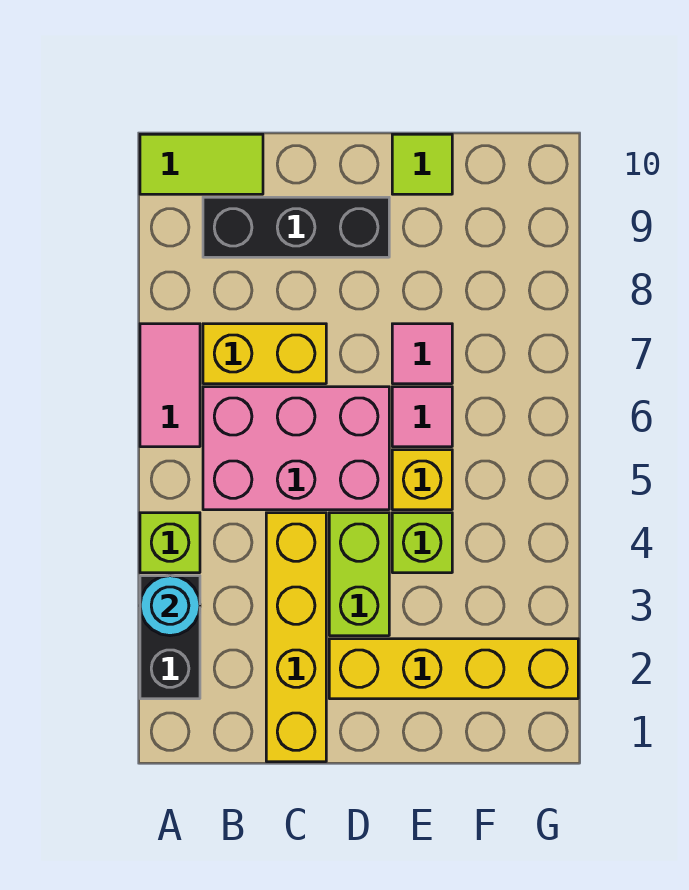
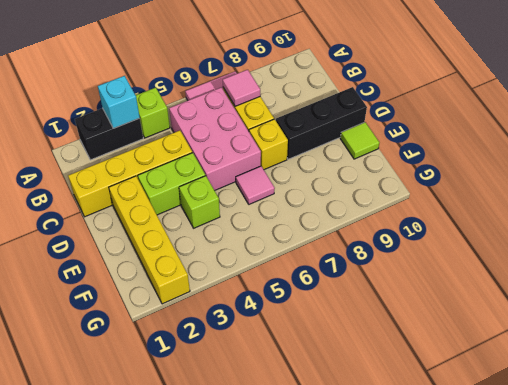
cyan round brick A3 level 2 -> cyan brick A3 level 2
lime tile A10:B10 level 1 -> none
black brick B9:D9 level 1 -> black brick D8:D10 level 1
yellow brick E5 level 1 -> yellow brick D7 level 1
pink tile E7 level 1 -> pink tile B7 level 2

